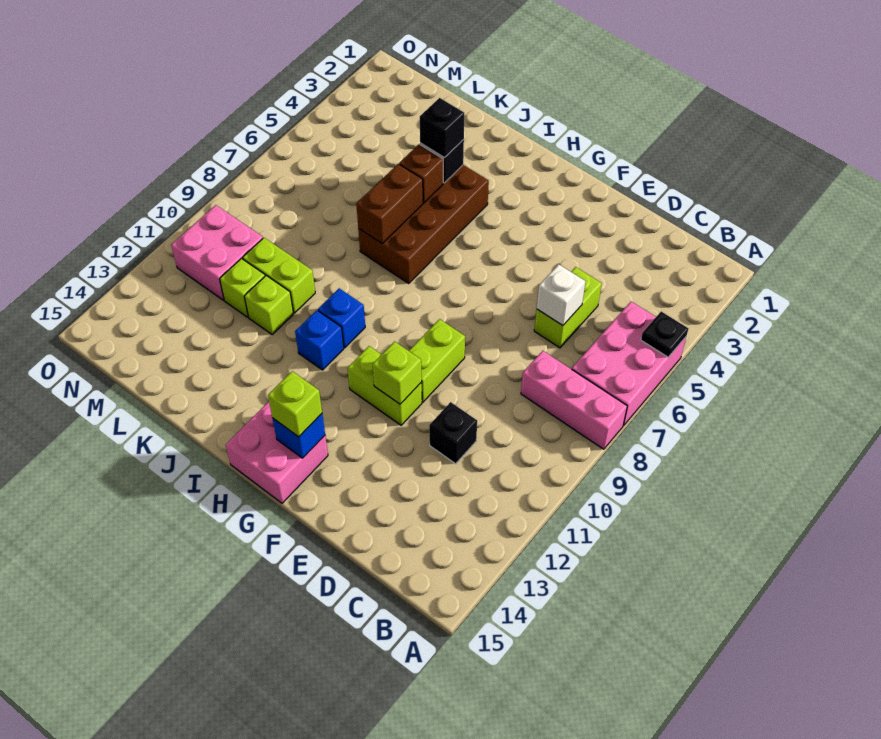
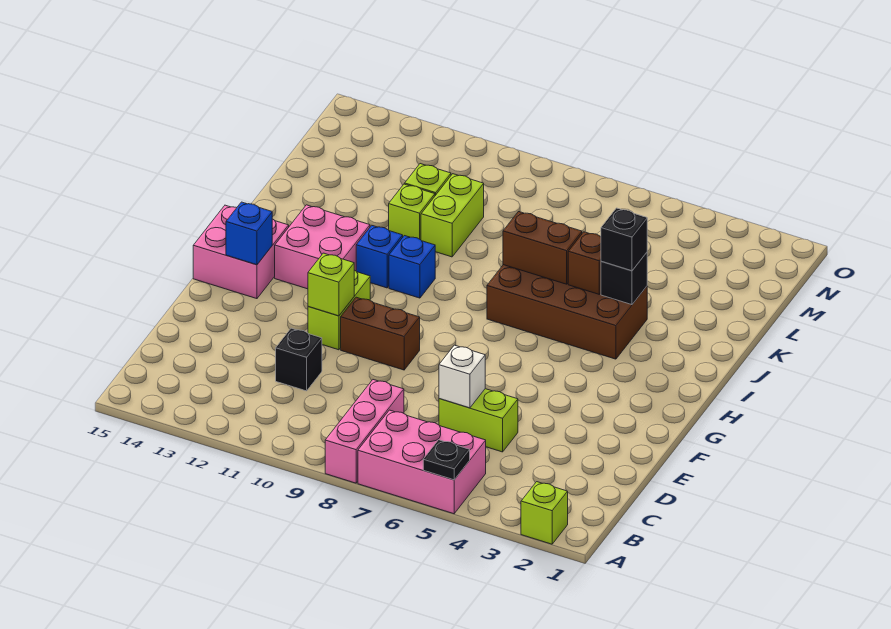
lime brick F9:F10 level 1 -> brown brick F9:F10 level 1
lime brick G14 level 3 -> lime brick A2 level 1
pink brick M10:N11 level 1 -> pink brick H12:I13 level 1

